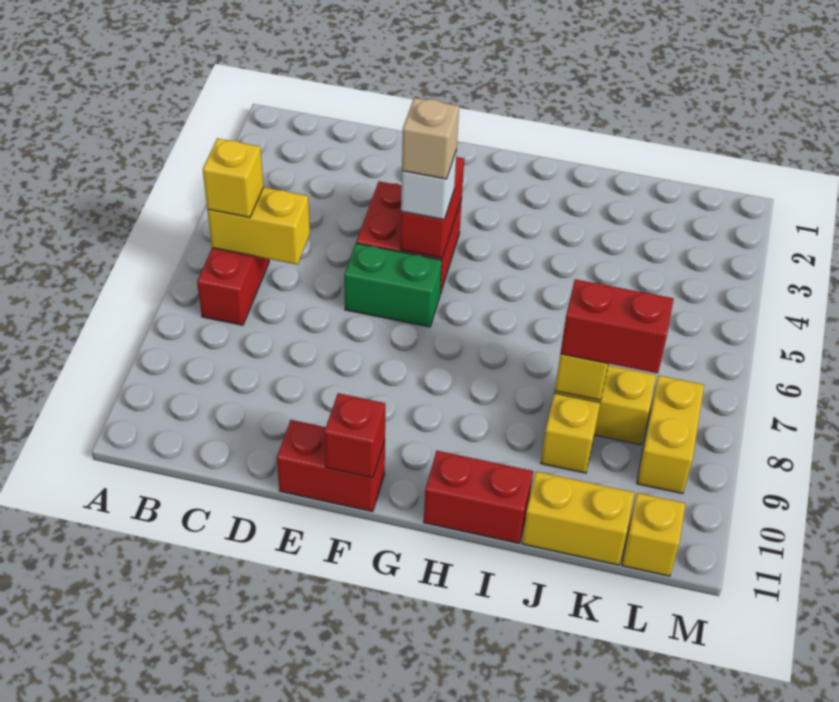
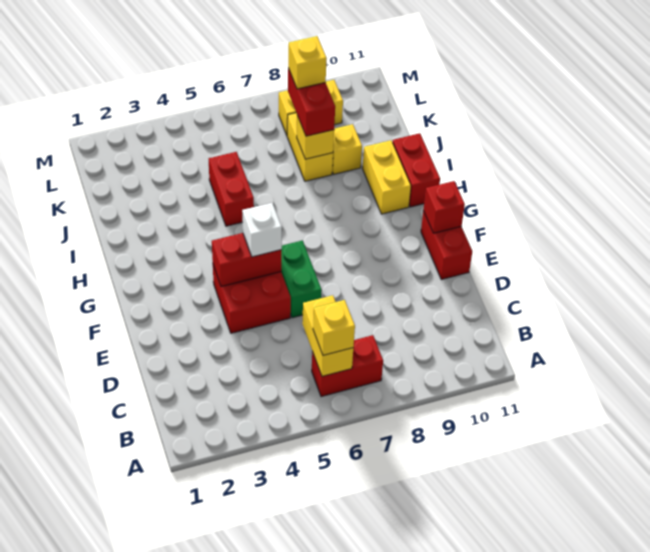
tan brick F5 level 4 -> none
none -> red brick I5:J5 level 1
yellow brick J11:K11 level 1 -> yellow brick H10:I10 level 1
yellow brick L11 level 1 -> yellow brick K8 level 4

